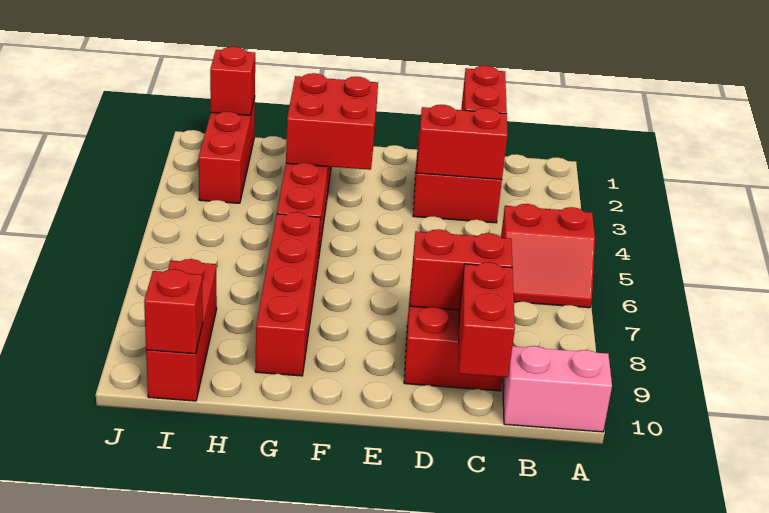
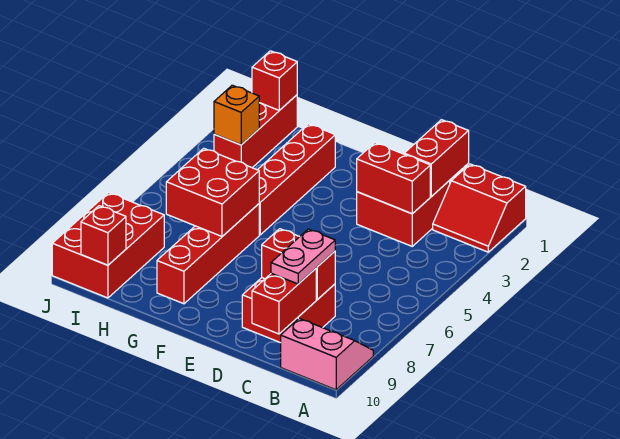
red slope A5:B6 level 1 top 5 -> red slope A1:B2 level 1 top 1
none -> pink plate C8:C9 level 3
red brick F2:G3 level 2 -> red brick G6:H7 level 2
none -> orange brick I3 level 2
red brick I8:I10 level 1 -> red brick I8:J10 level 1

